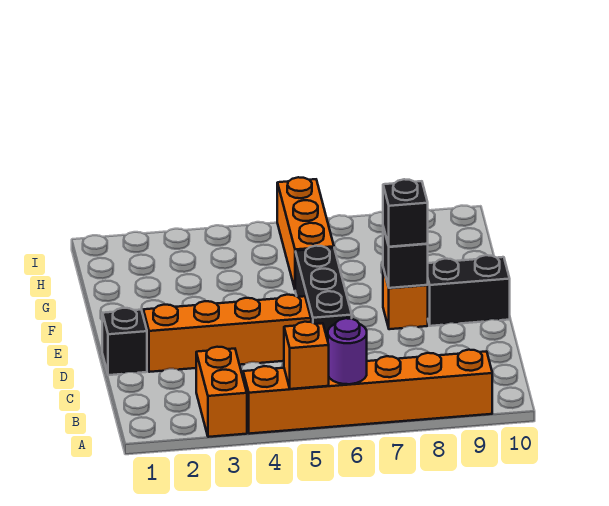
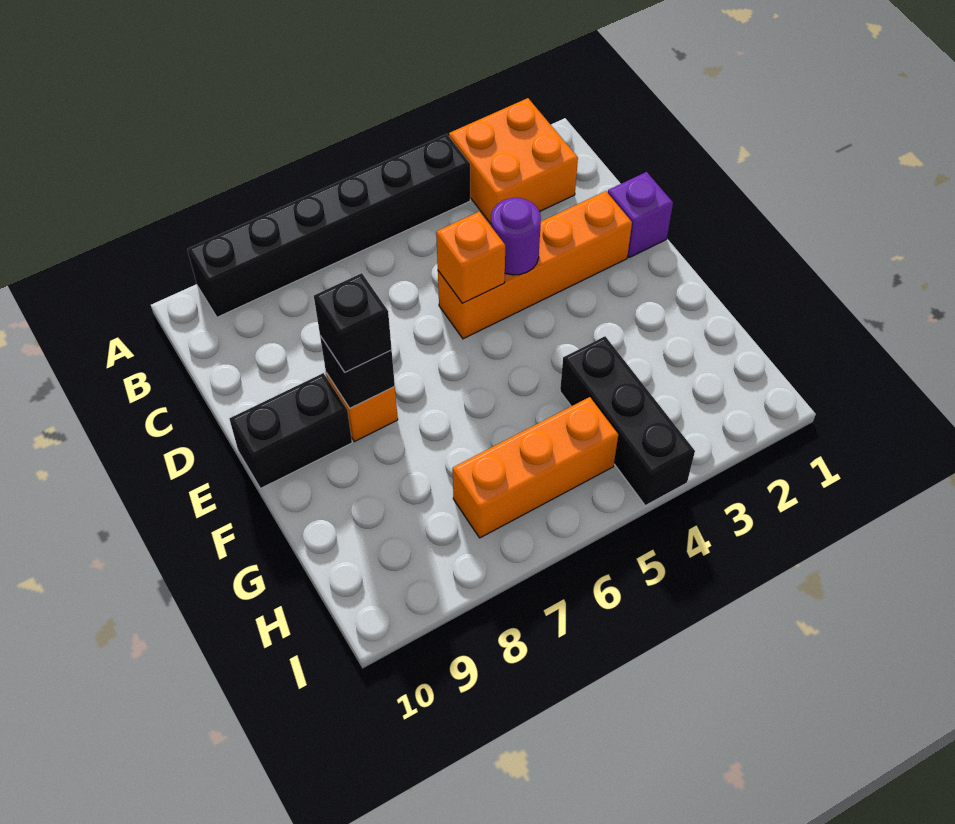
orange brick A3:B3 level 1 -> orange brick A2:B3 level 1
orange brick A4:A9 level 1 -> black brick A4:A9 level 1
orange brick A5 level 2 -> orange brick D5 level 2
purple round brick A6 level 2 -> purple round brick D4 level 2
black brick D1 level 1 -> purple brick D1 level 1
black brick D6:F6 level 1 -> black brick G4:I4 level 1
orange brick G6:I6 level 1 -> orange brick H5:H7 level 1

